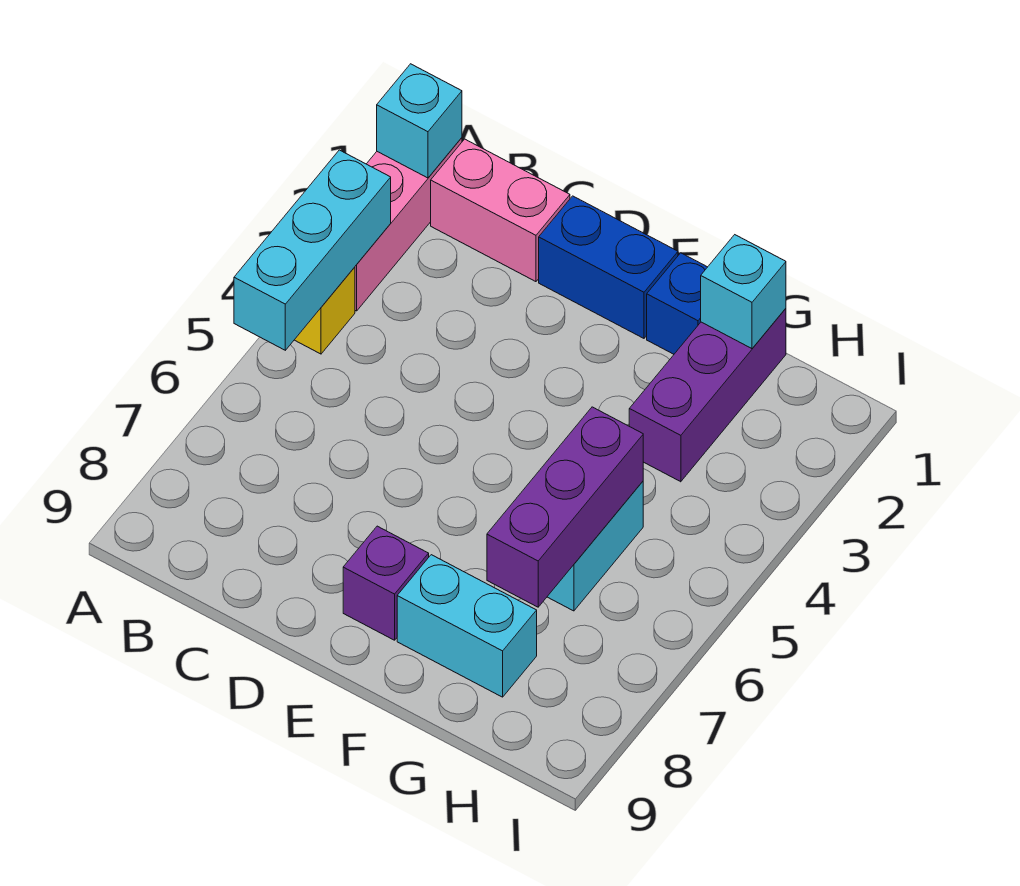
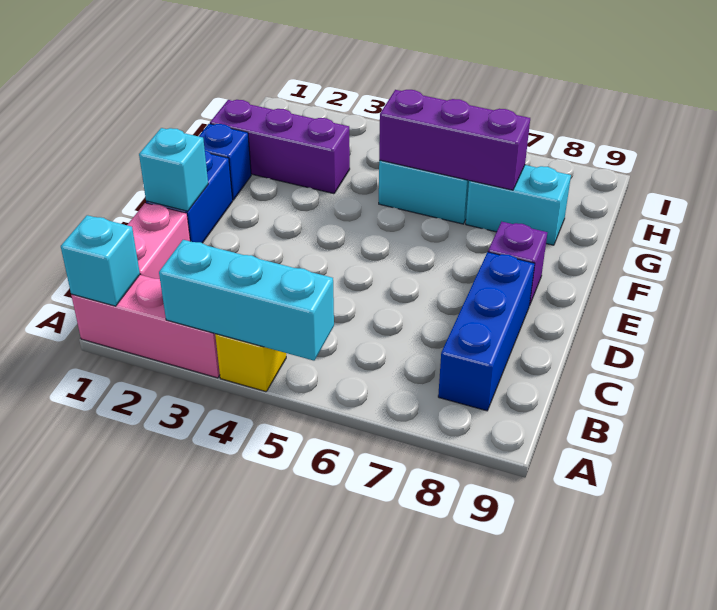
none -> blue brick B8:D8 level 1
cyan brick F8:G8 level 1 -> cyan brick G7:G8 level 1
cyan brick G1 level 2 -> cyan brick D1 level 2

